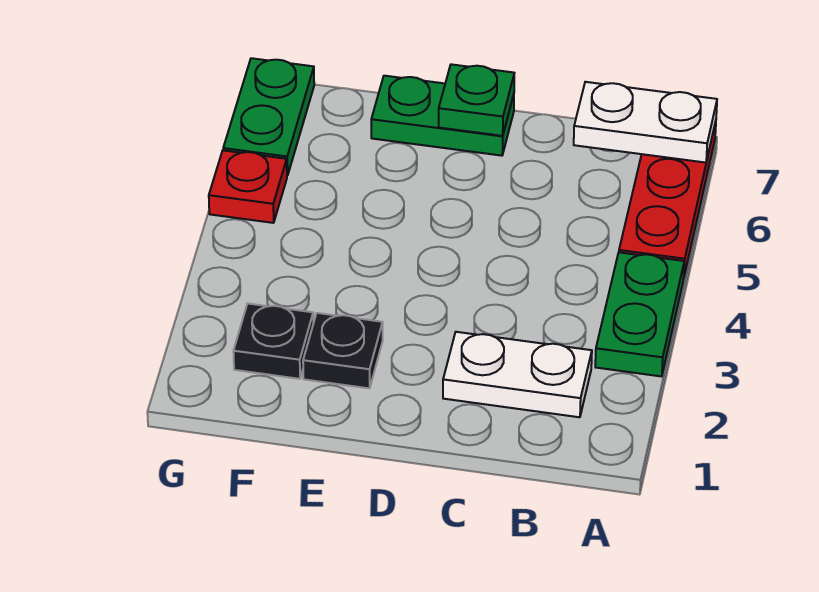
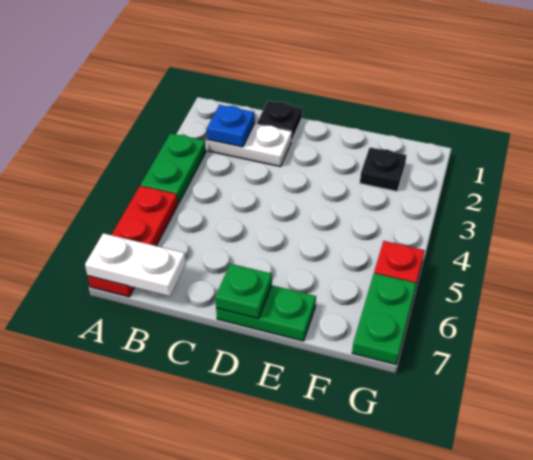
none -> blue plate B2 level 2
black plate E2 level 1 -> black plate C1 level 1

